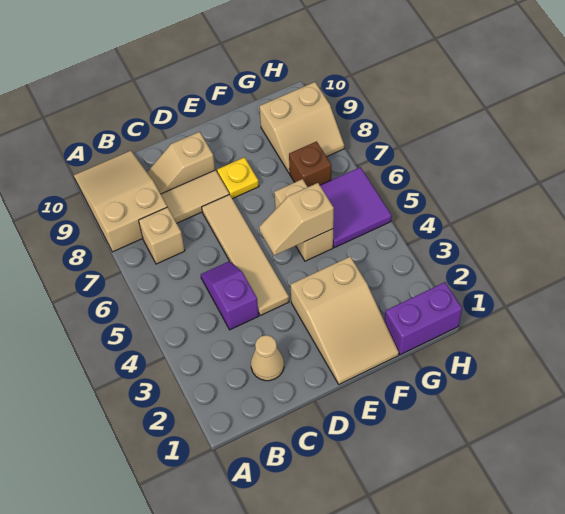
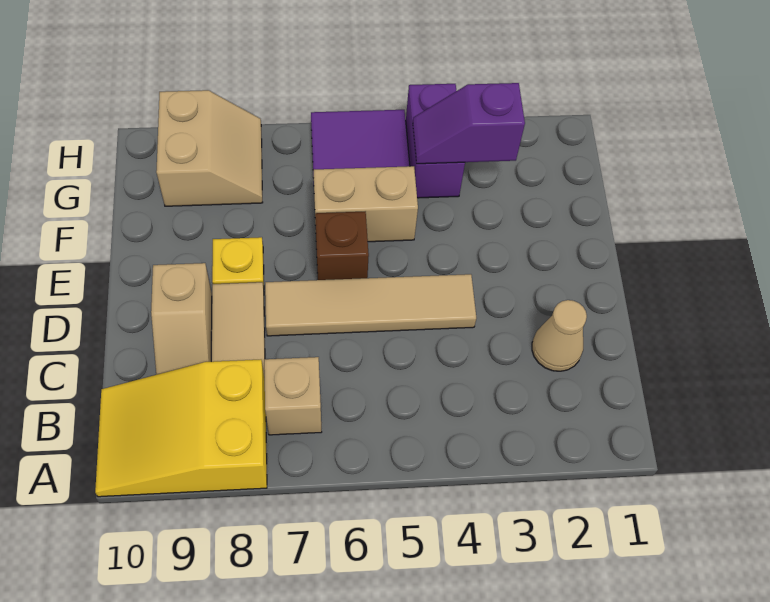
tan slope A8:B10 level 1 top 8 -> yellow slope A8:B10 level 1 top 8
purple slope C4:C5 level 1 top 4 -> purple slope G3:G4 level 2 top 3
tan slope E1:F3 level 1 top 3 -> none
tan slope E5:F5 level 2 top F -> none
purple brick G1:H1 level 1 -> purple brick G4:H4 level 1
brown brick G7 level 1 -> brown brick E6 level 1

